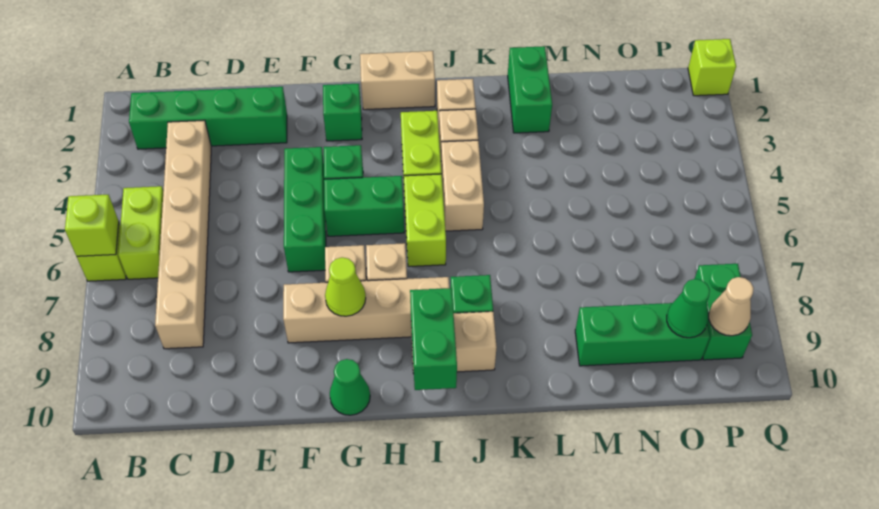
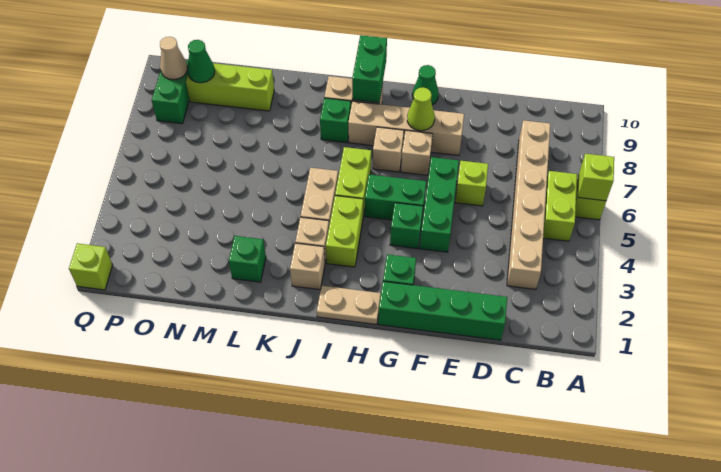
green brick B2:E2 level 1 -> green brick D1:G1 level 1
none -> lime brick E6 level 1
tan brick H1:I1 level 1 -> tan plate H1:I1 level 1
green brick L1:L2 level 1 -> green brick L2 level 1
green brick M9:O9 level 1 -> lime brick M9:O9 level 1

